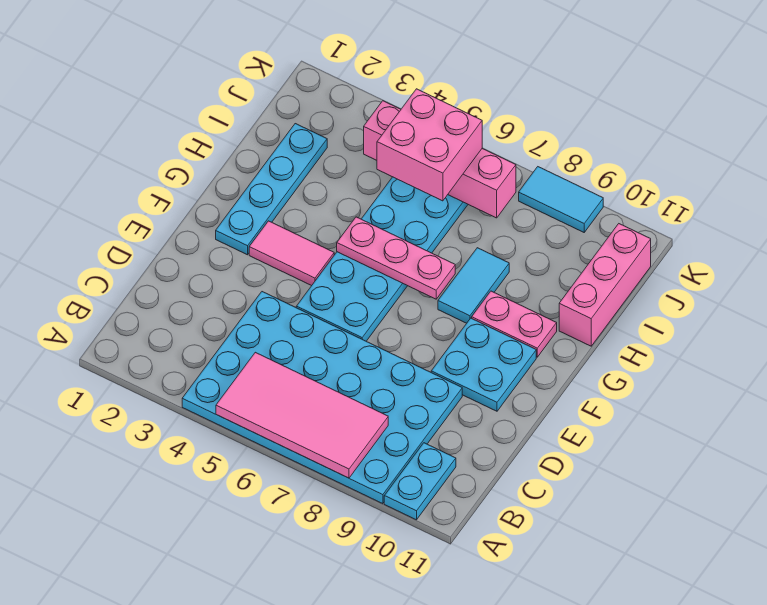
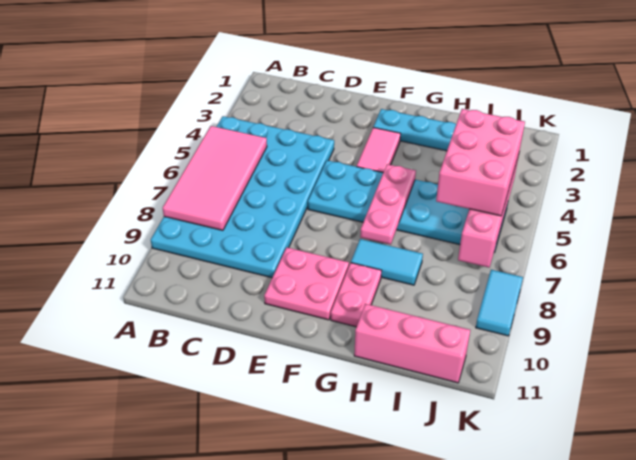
cyan plate A10:B10 level 1 -> none
cyan plate E9:F10 level 1 -> pink plate E9:F10 level 1
pink brick I5:J6 level 3 -> pink brick I4:J6 level 3

